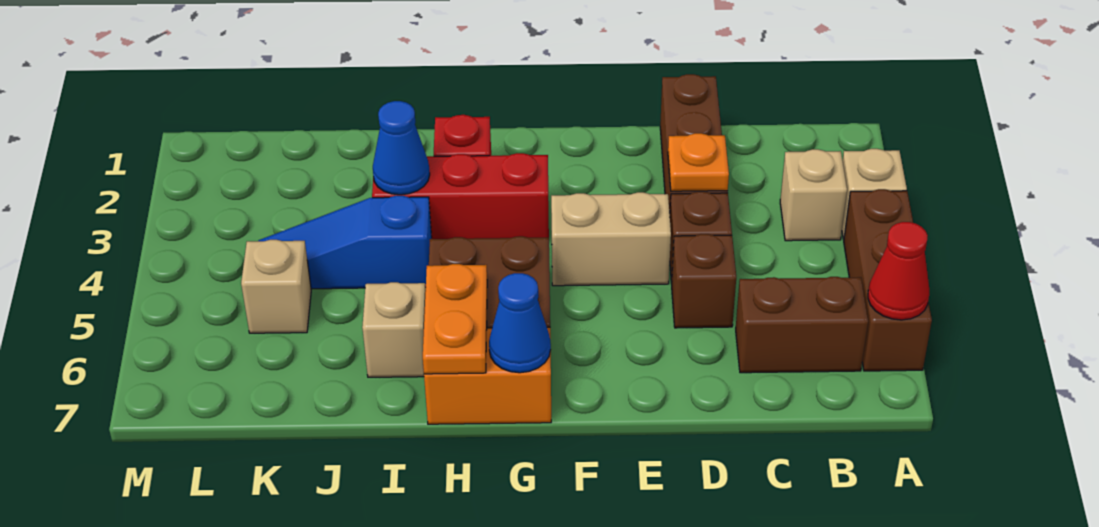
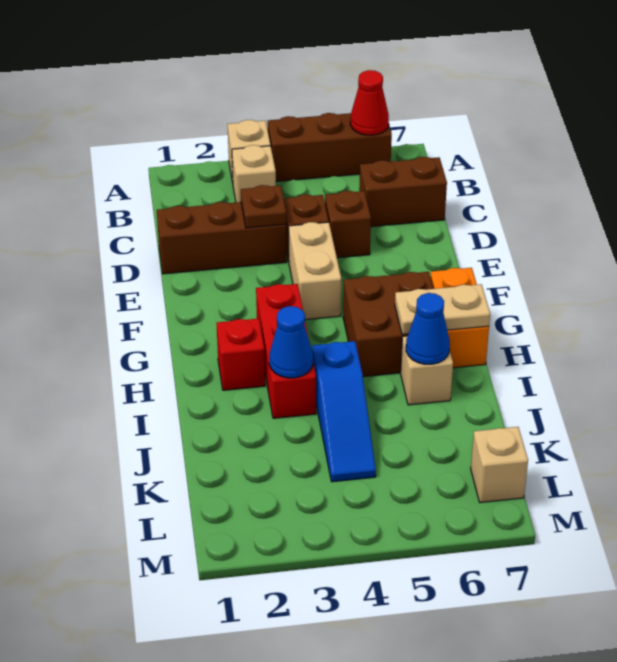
brown brick B6:C6 level 1 -> brown brick C6:C7 level 1
orange plate D3 level 2 -> brown plate D3 level 2
blue cone G7 level 2 -> blue cone I6 level 2
orange plate H6:H7 level 2 -> tan plate H6:H7 level 2
tan brick K5 level 1 -> tan brick L7 level 1

